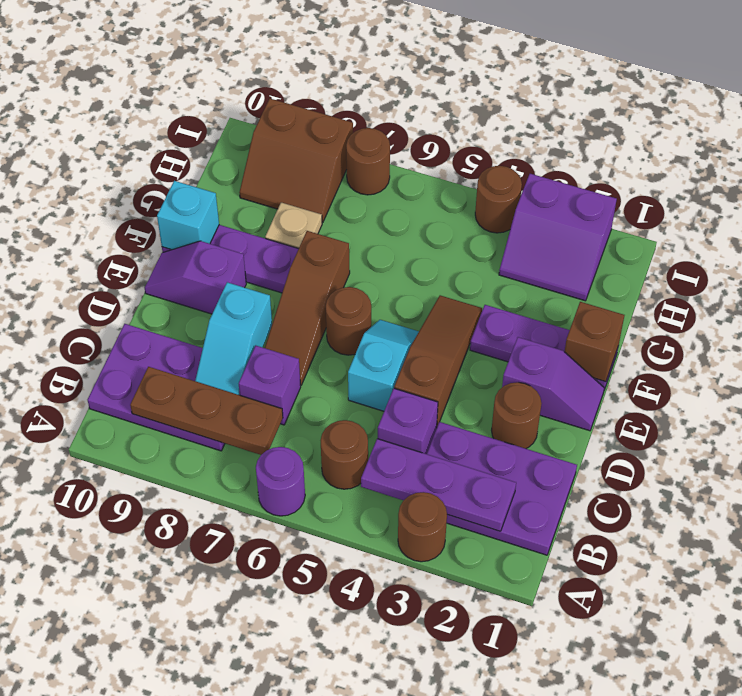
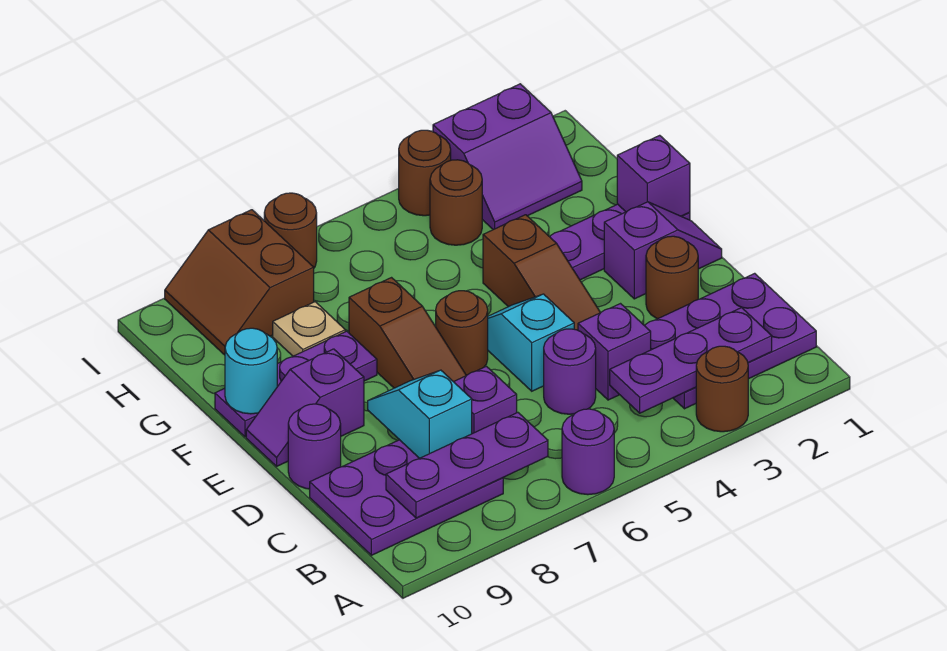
brown round brick B5 level 1 -> brown round brick H4 level 1
brown plate B7:B9 level 2 -> purple plate B7:B9 level 2
none -> purple round brick C5 level 1
cyan slope C8:D8 level 2 top D -> cyan slope C8:D8 level 2 top C
brown slope D4:F4 level 1 top D -> brown slope D4:F4 level 1 top F
none -> purple round brick D10 level 1
brown brick F1 level 2 -> purple brick F1 level 2
cyan brick F10 level 2 -> cyan round brick F10 level 2
brown slope H8:I9 level 1 top I -> brown slope H8:I9 level 1 top 8

